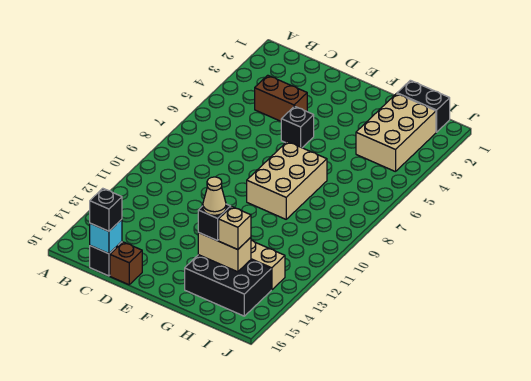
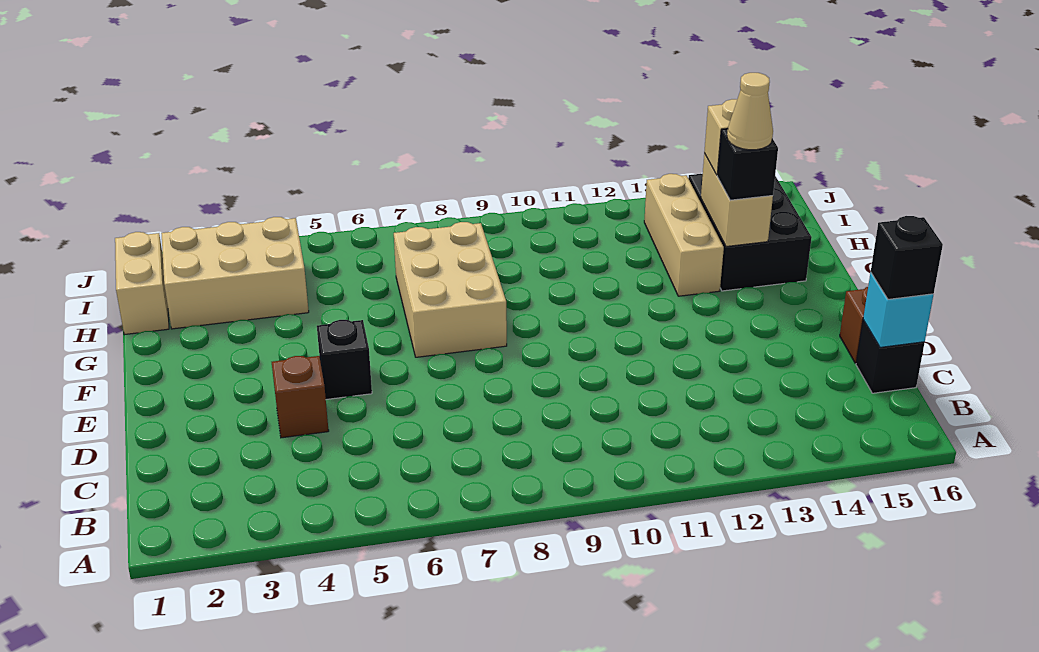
brown brick C4:D4 level 1 -> brown brick D4 level 1
tan brick F7:G9 level 1 -> tan brick F7:H8 level 1
black brick H1:I1 level 1 -> tan brick H1:I1 level 1

